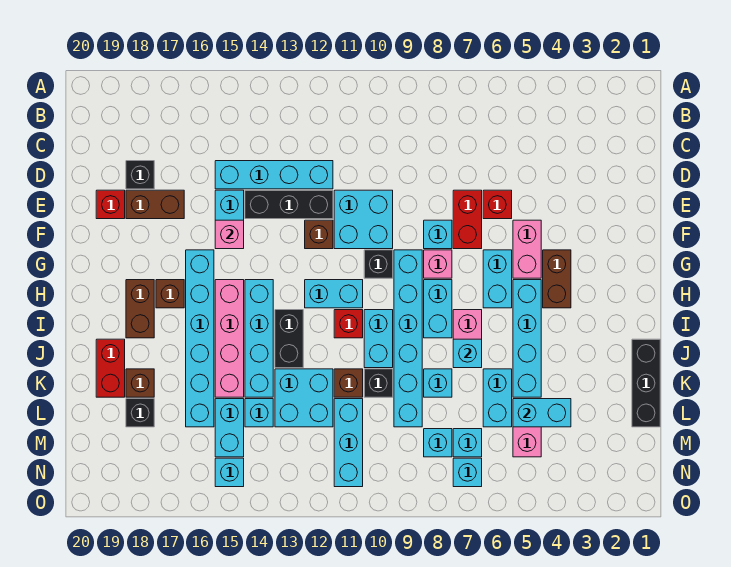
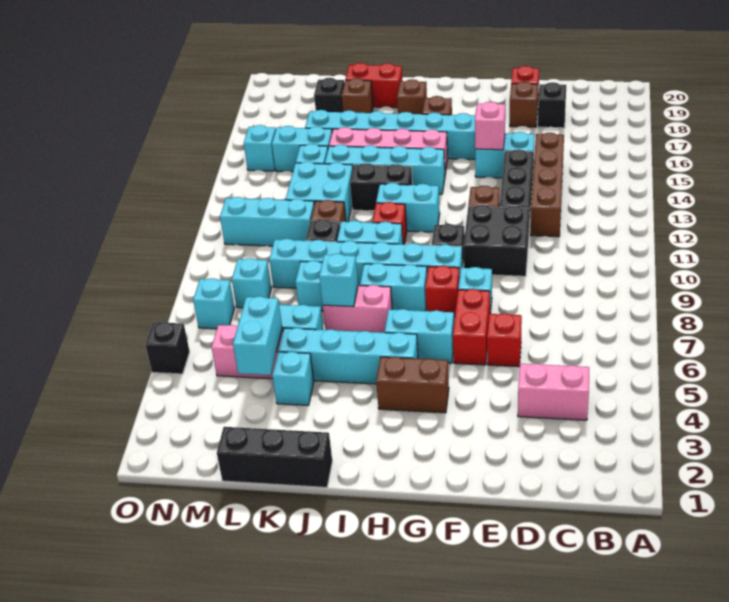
cyan brick D12:D15 level 1 -> brown brick D12:D15 level 1
red brick E7:F7 level 1 -> red brick F6:F7 level 1
cyan brick E10:F11 level 1 -> black brick E10:F11 level 1
brown brick E17:E18 level 1 -> brown brick E18 level 1
pink brick F5:G5 level 1 -> pink brick C4:D4 level 1
pink brick G8 level 1 -> red brick G8 level 1
cyan brick H11:H12 level 1 -> cyan brick H12:I12 level 1
brown brick H18:I18 level 1 -> brown brick I18 level 1
cyan brick M7 level 1 -> cyan brick K4 level 1
none -> black brick O5 level 1

